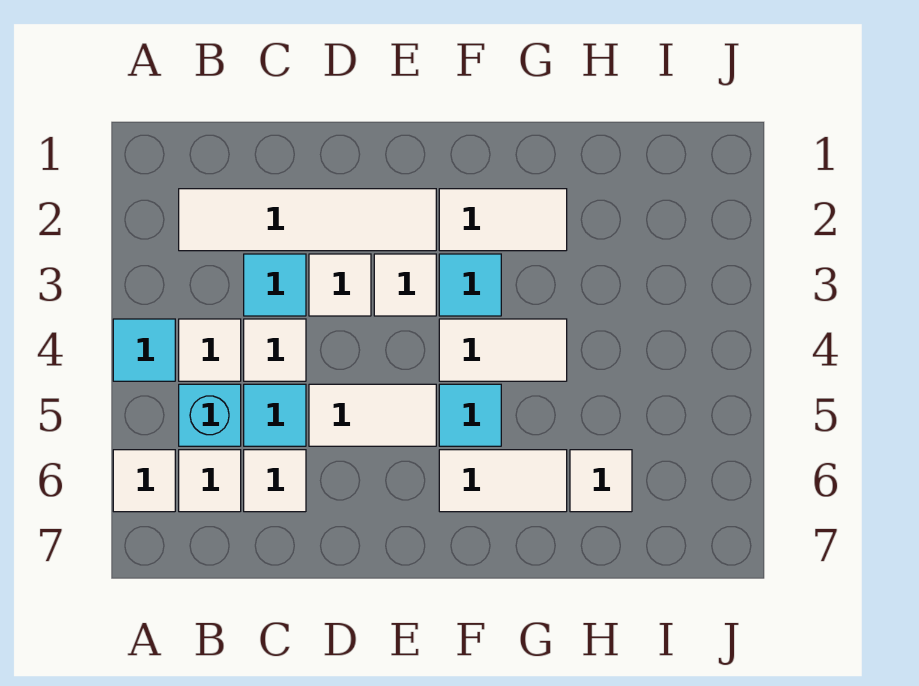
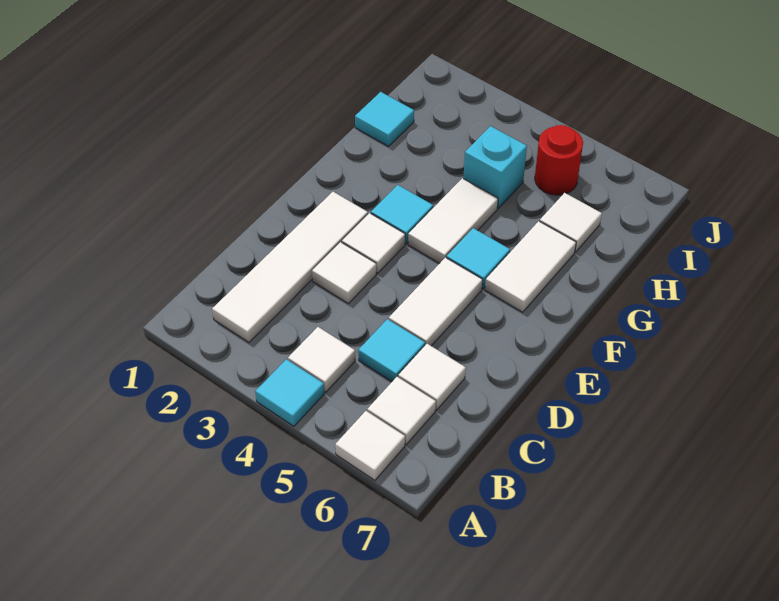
cyan brick B5 level 1 -> cyan brick H4 level 1
cyan tile C3 level 1 -> cyan tile H1 level 1
white tile C4 level 1 -> none
white tile F2:G2 level 1 -> none
none -> red round brick I5 level 1

